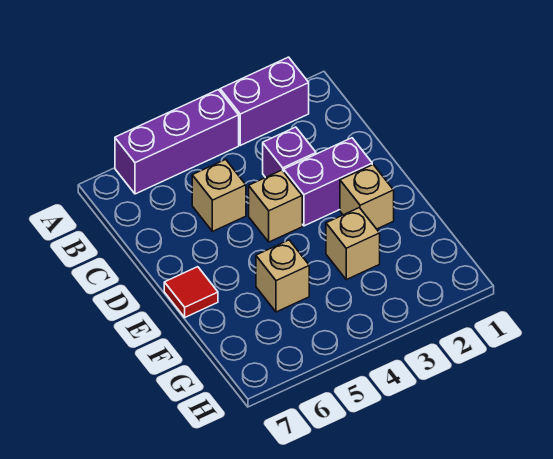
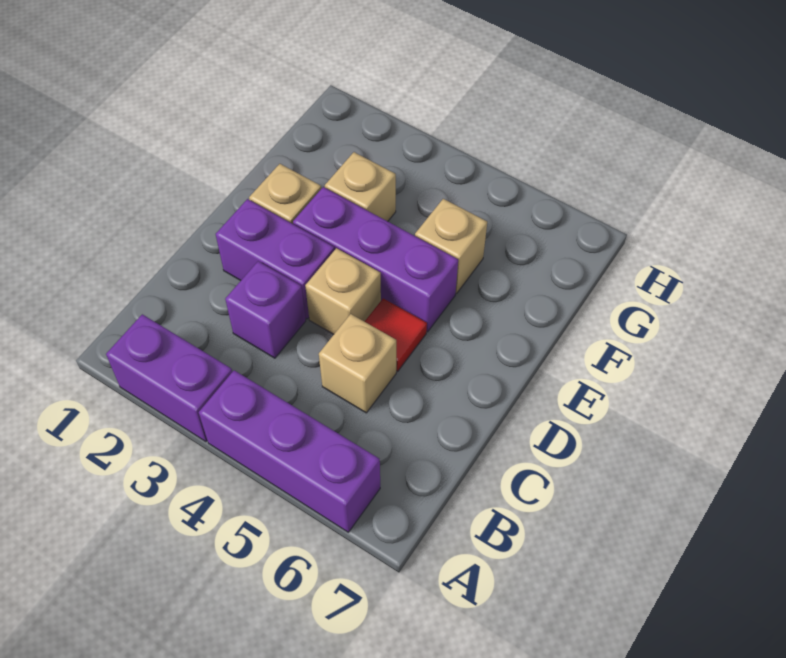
none -> purple brick E3:E5 level 1
red tile E7 level 1 -> red tile D5 level 1

